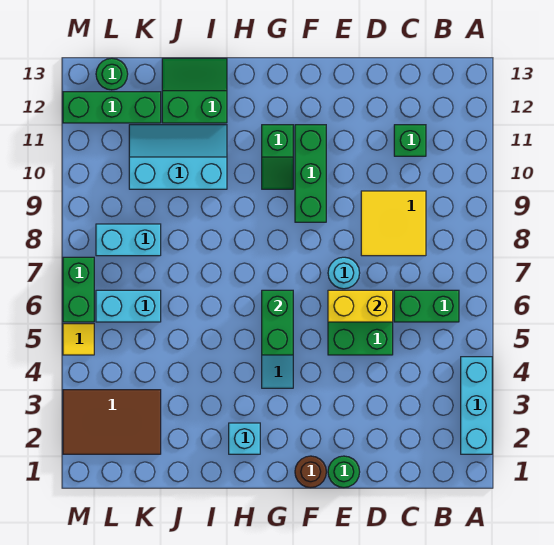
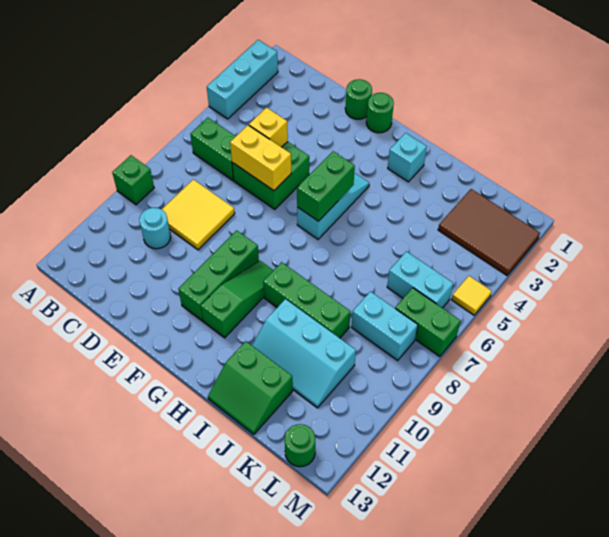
green brick C11 level 1 -> green brick A9 level 1
none -> yellow brick D5 level 2
cyan round brick E7 level 1 -> cyan round brick C10 level 1
brown round brick F1 level 1 -> green round brick F1 level 1
green slope G10:G11 level 1 top 11 -> green slope G9:G11 level 1 top 11
green brick K12:M12 level 1 -> green brick H9:J9 level 1
green brick M6:M7 level 1 -> green brick L7:M7 level 1

